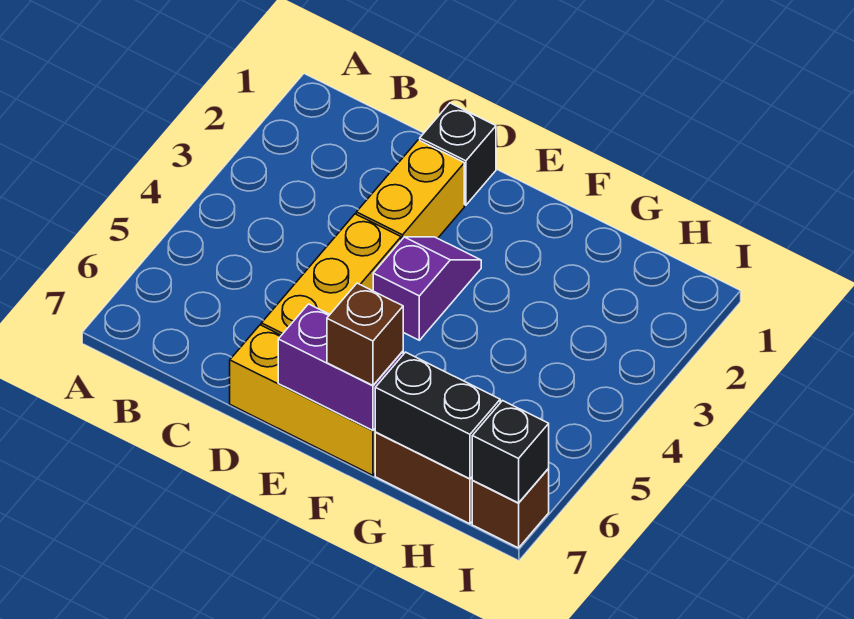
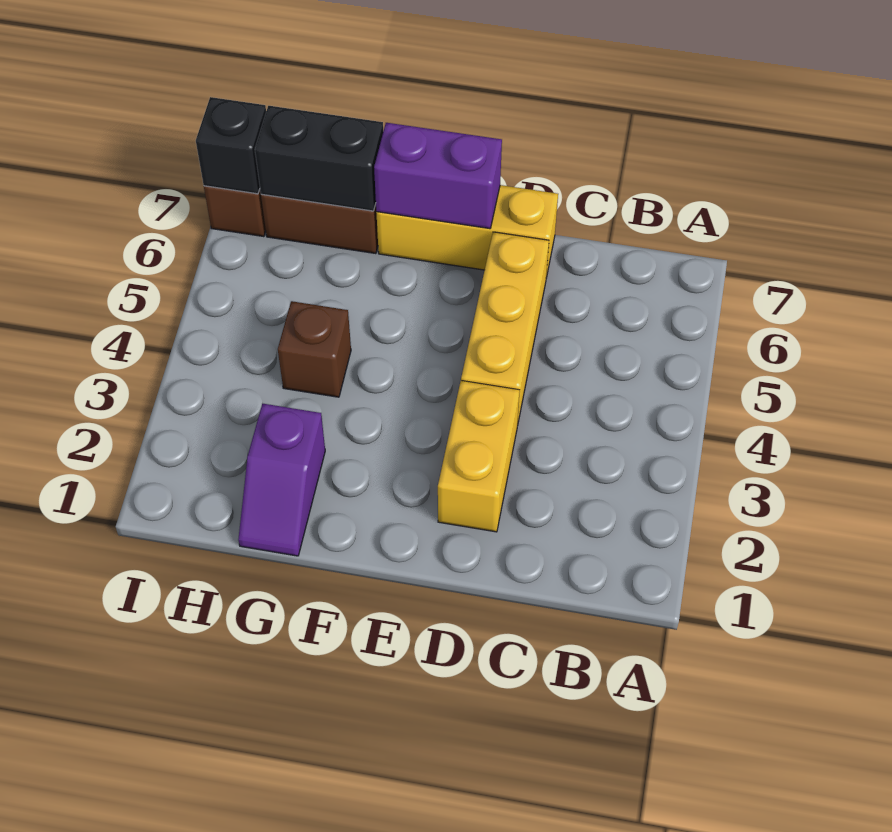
black brick D1 level 1 -> none
purple slope E3:E4 level 1 top 4 -> purple slope G1:G2 level 1 top 2
brown brick F7 level 3 -> brown brick G4 level 1

